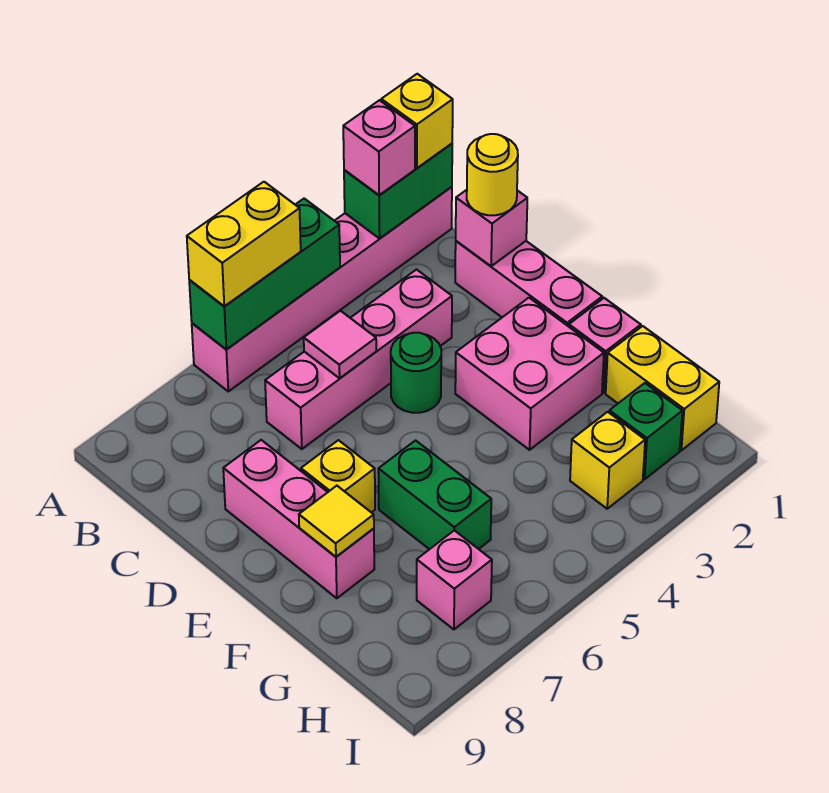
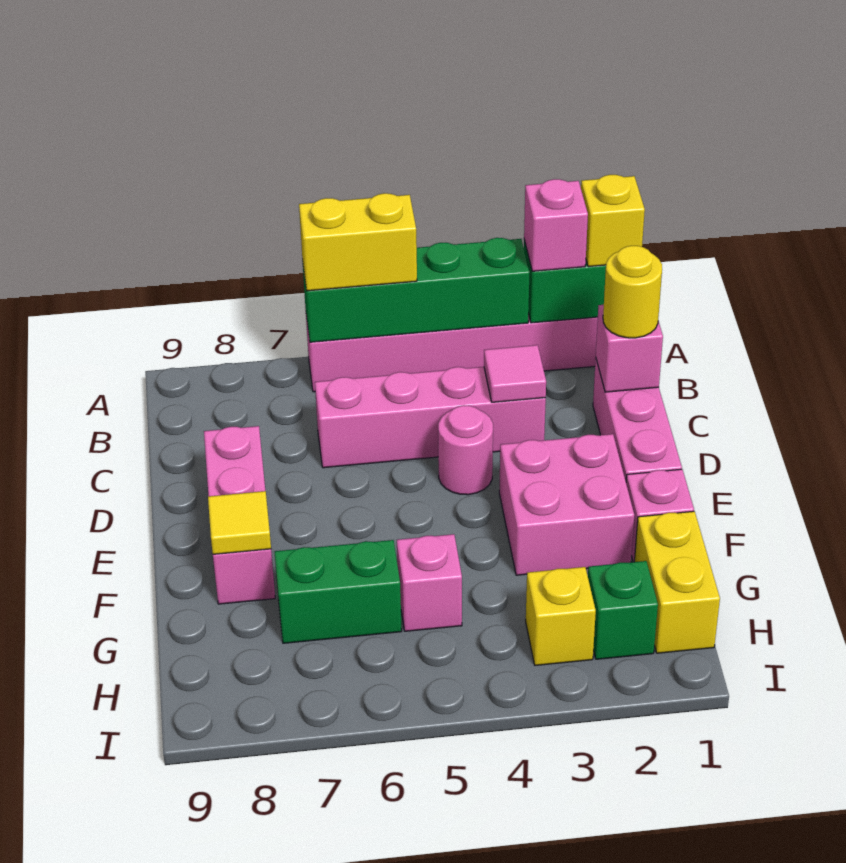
green brick A4:A6 level 2 -> green brick A3:A6 level 2
pink tile C5 level 2 -> pink tile C3 level 2
green round brick D4 level 1 -> pink round brick D4 level 1
yellow brick E7 level 1 -> none
green brick F6:G6 level 1 -> green brick G6:G7 level 1
pink brick H7 level 1 -> pink brick G5 level 1

